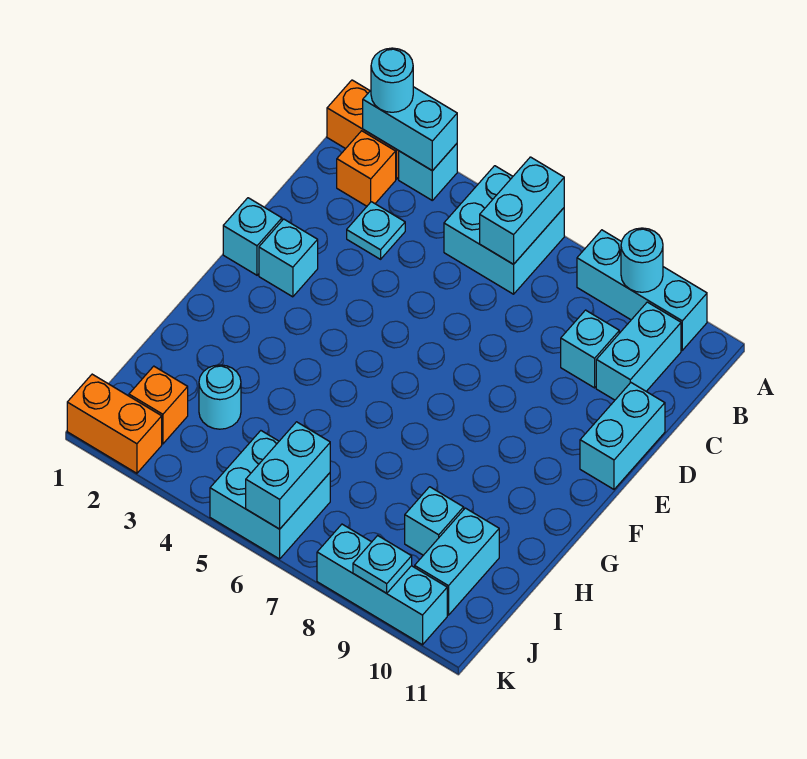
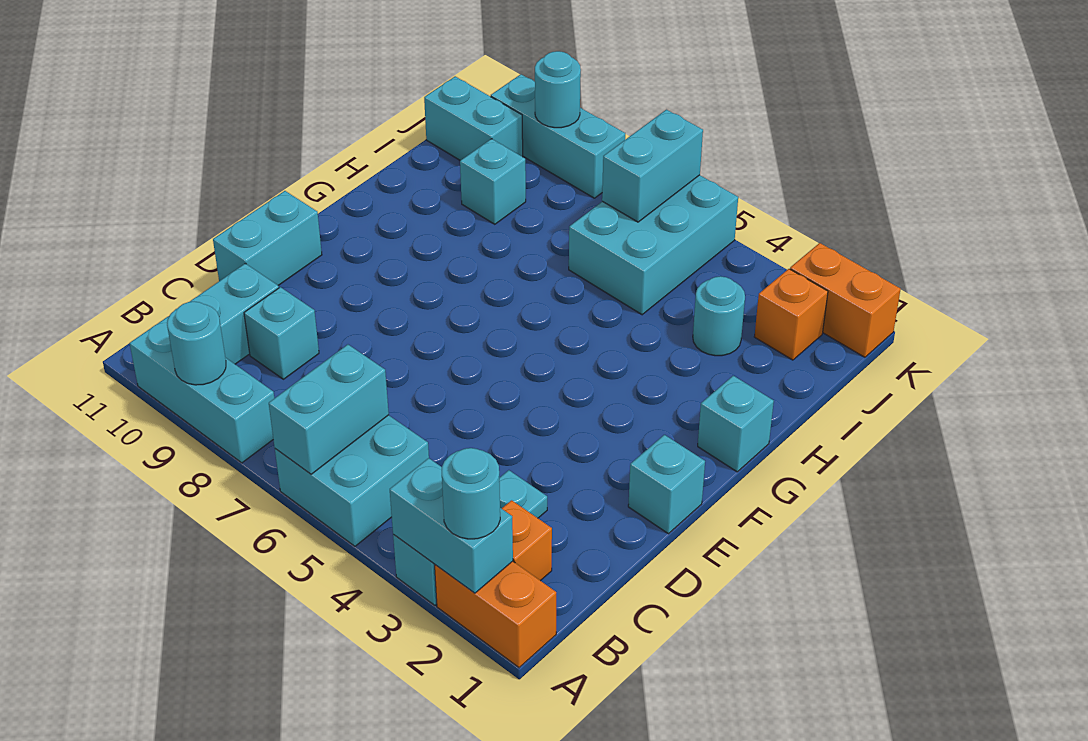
cyan brick E2 level 1 -> cyan brick G1 level 1
cyan brick I10:J10 level 1 -> cyan brick J10:J11 level 1
cyan brick J5:K6 level 1 -> cyan brick I5:K6 level 1
cyan plate K9 level 2 -> cyan round brick K9 level 2

